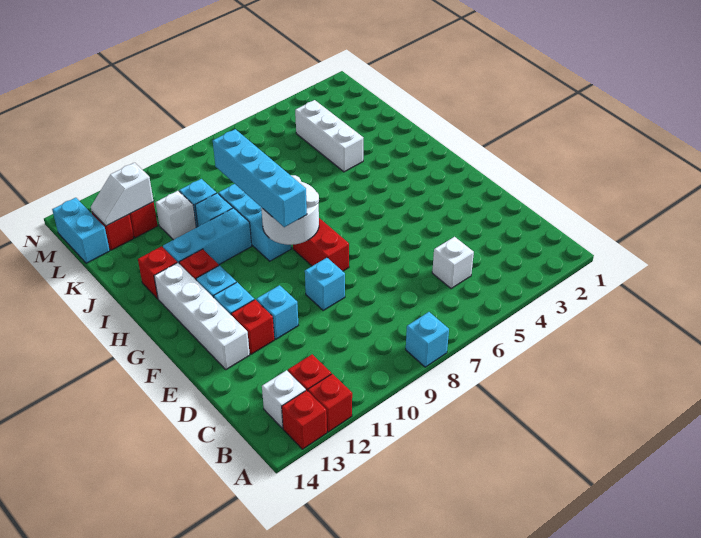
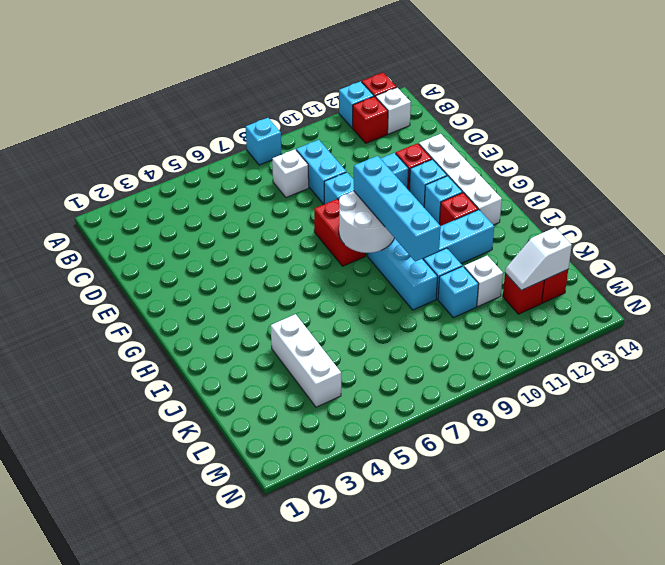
red brick A12 level 1 -> cyan brick A12 level 1
white brick C5 level 1 -> white brick C8 level 1
red brick I13 level 1 -> none
white slope L12:L13 level 2 top 12 -> white slope L12:L13 level 2 top 13
cyan brick L14:M14 level 1 -> cyan brick C9:D9 level 1

